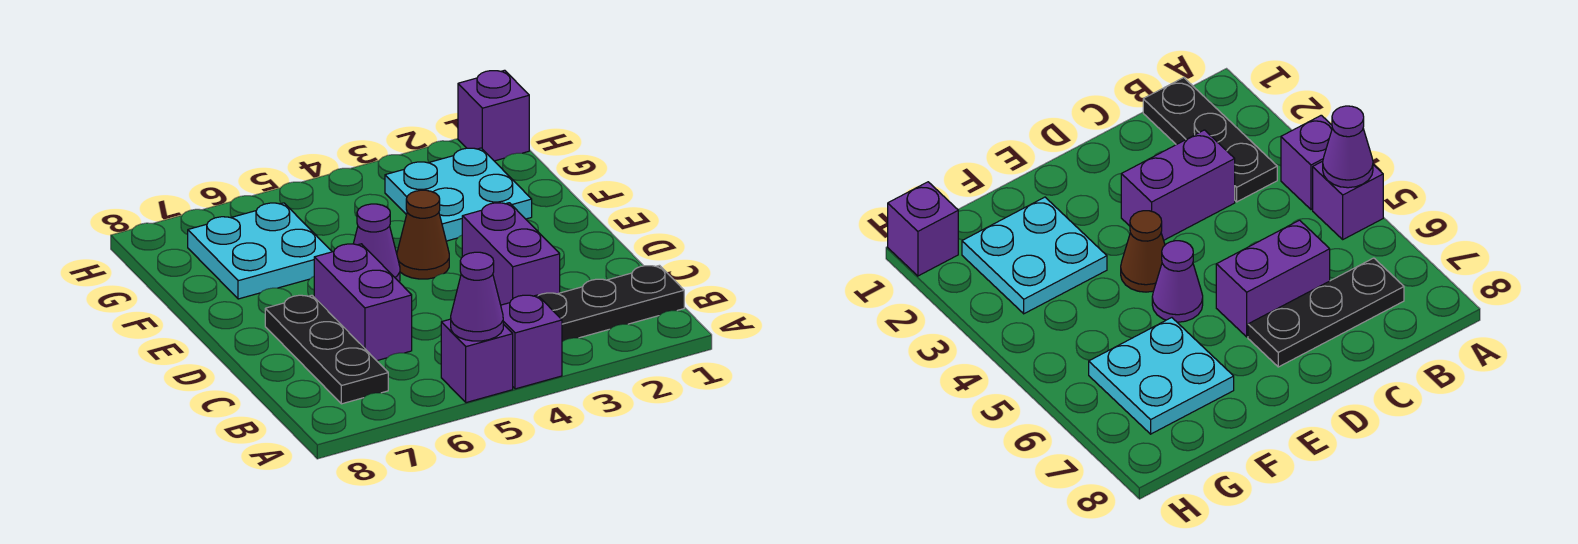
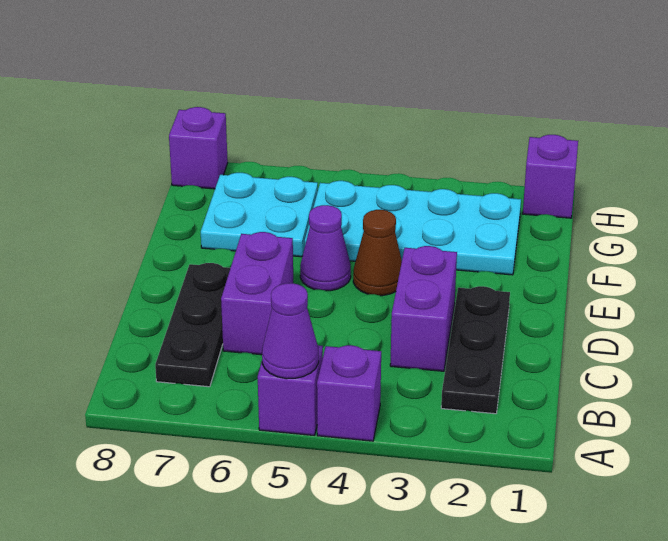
black plate B1:B3 level 1 -> black plate B2:D2 level 1
cyan plate F2:G3 level 1 -> cyan plate F2:G5 level 1
none -> purple brick H8 level 1

